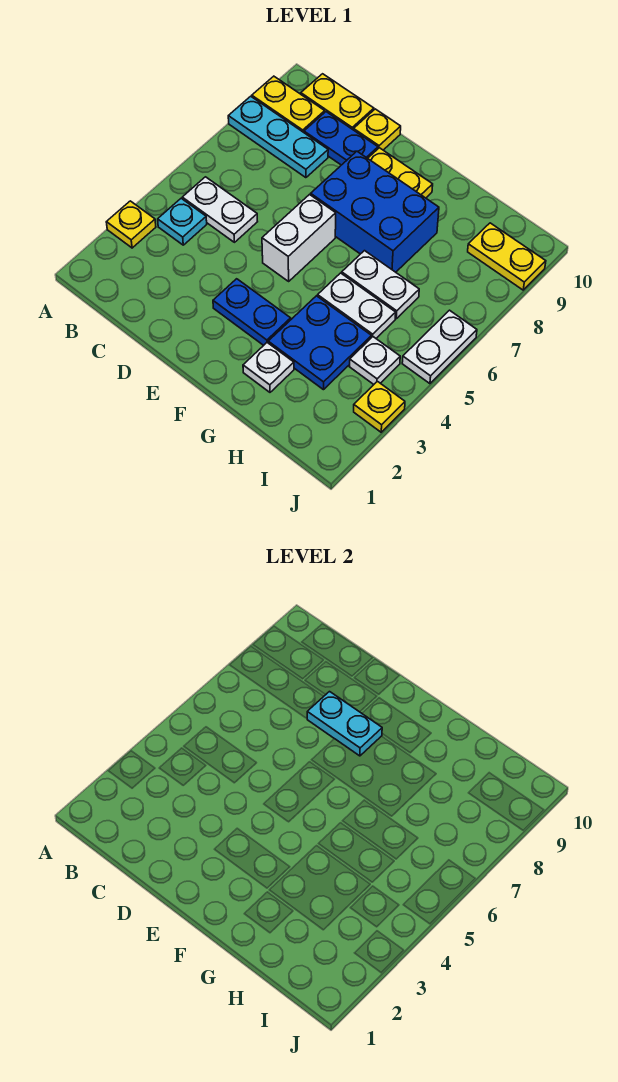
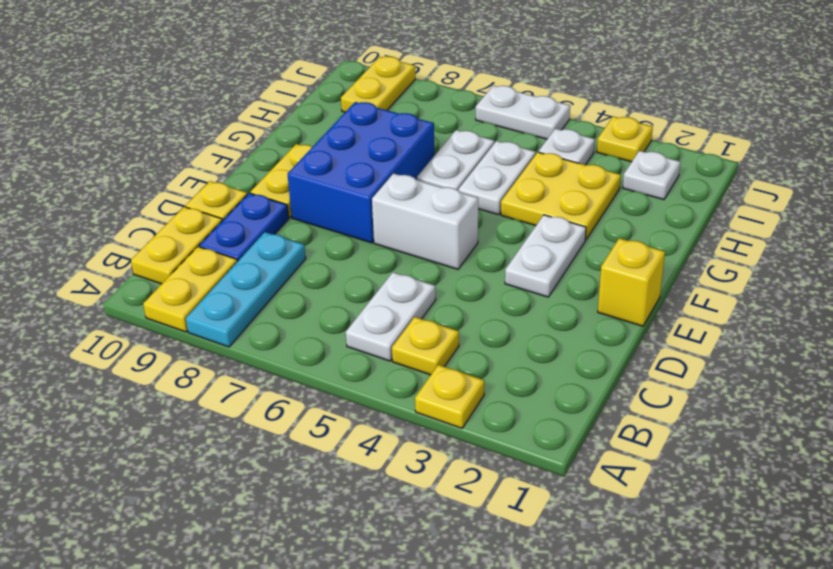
cyan plate B4 level 1 -> yellow plate B4 level 1
cyan plate D8:E8 level 2 -> none
none -> yellow brick E1 level 1
blue plate E3:F3 level 1 -> white plate E3:F3 level 1
white plate G2 level 1 -> white plate I2 level 1
blue plate G3:H4 level 1 -> yellow plate G3:H4 level 1

